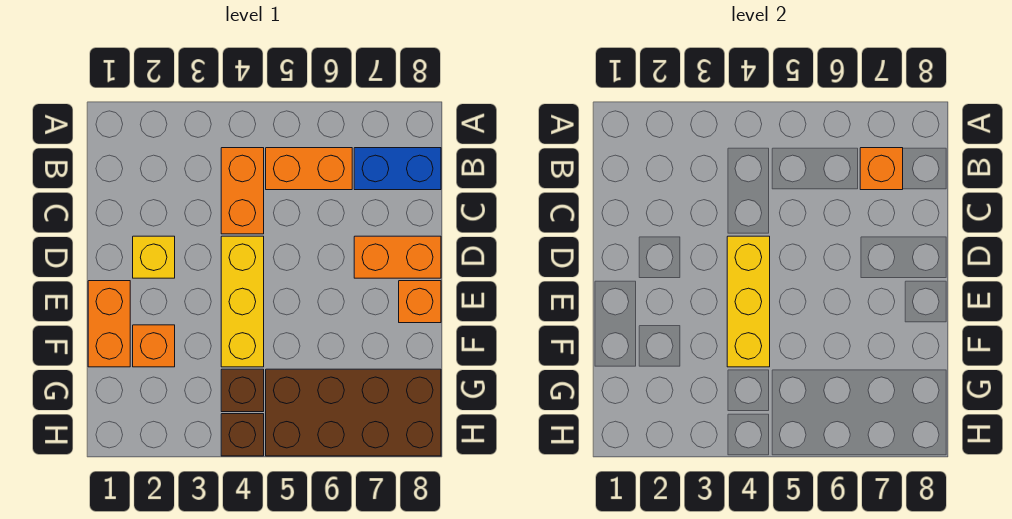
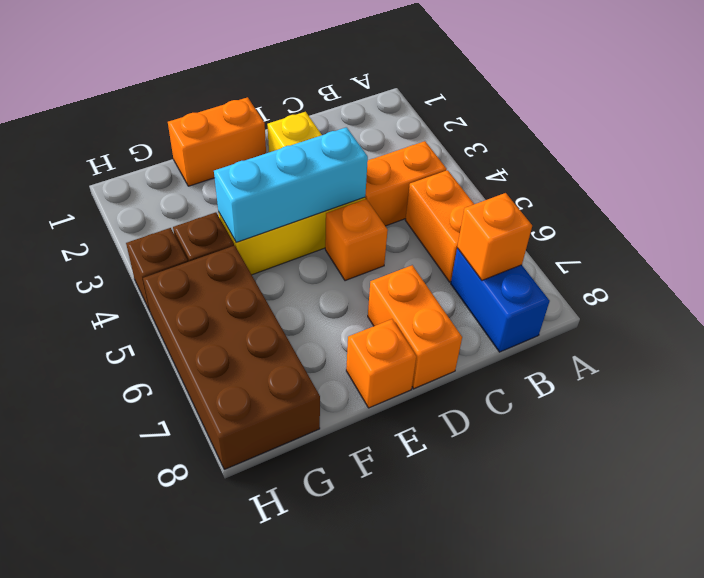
yellow brick D4:F4 level 2 -> cyan brick D4:F4 level 2
orange brick F2 level 1 -> orange brick D5 level 1

